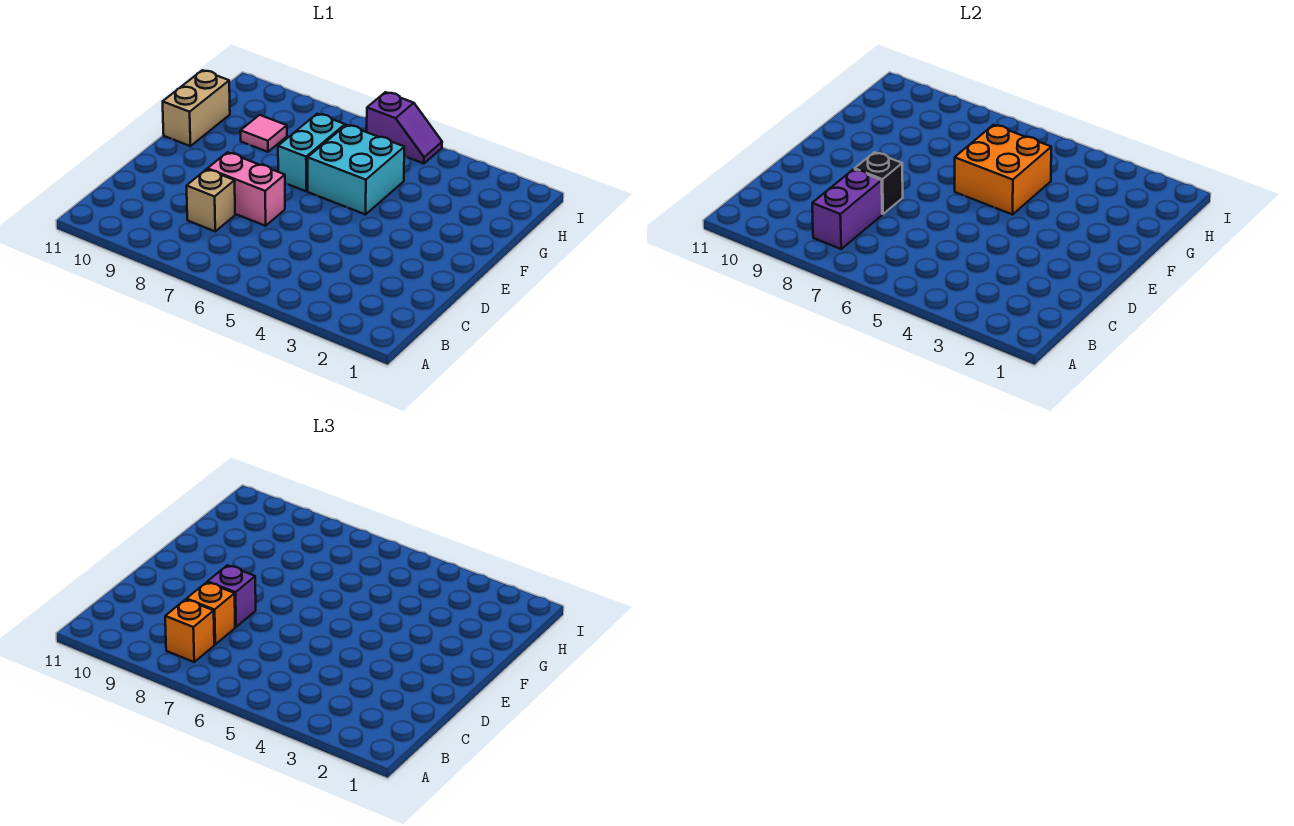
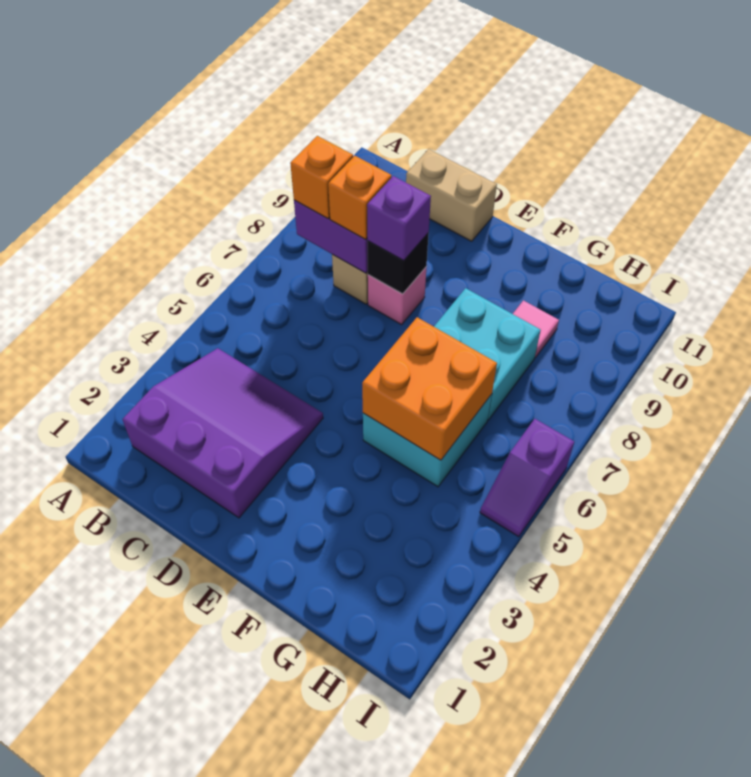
none -> purple slope B2:D4 level 1 top 2
pink brick D7:D8 level 1 -> pink brick D8 level 1
cyan brick F7:G7 level 1 -> cyan brick F7:G8 level 1
tan brick F11:G11 level 1 -> tan brick C11:D11 level 1

